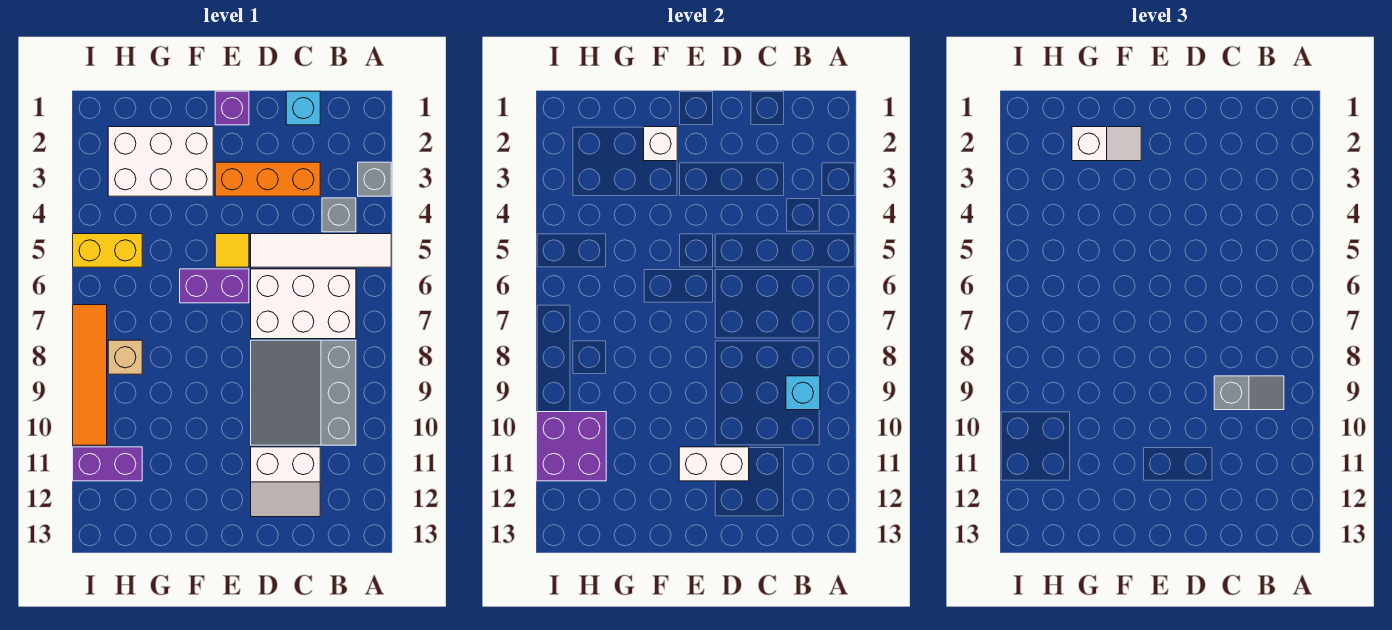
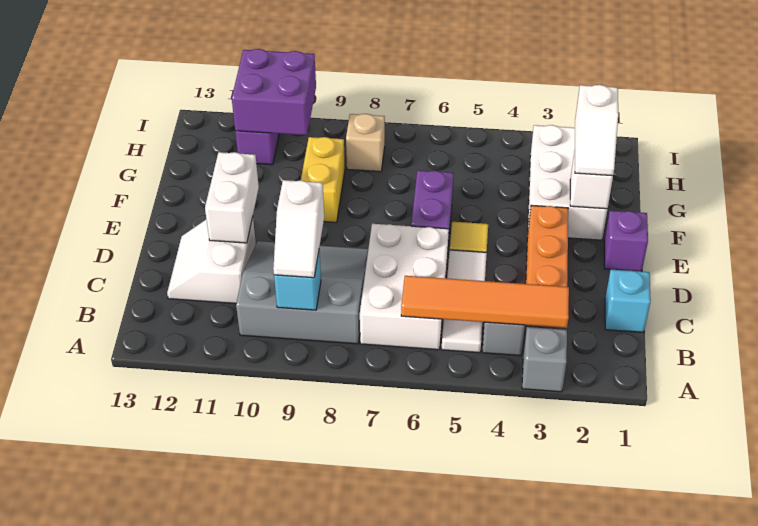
white tile A5:D5 level 1 -> white tile B5:D5 level 1
grey slope B9:C9 level 3 top C -> white slope B9:C9 level 3 top C
yellow brick H5:I5 level 1 -> yellow brick F9:G9 level 1
orange tile I7:I10 level 1 -> orange tile B3:B6 level 2

